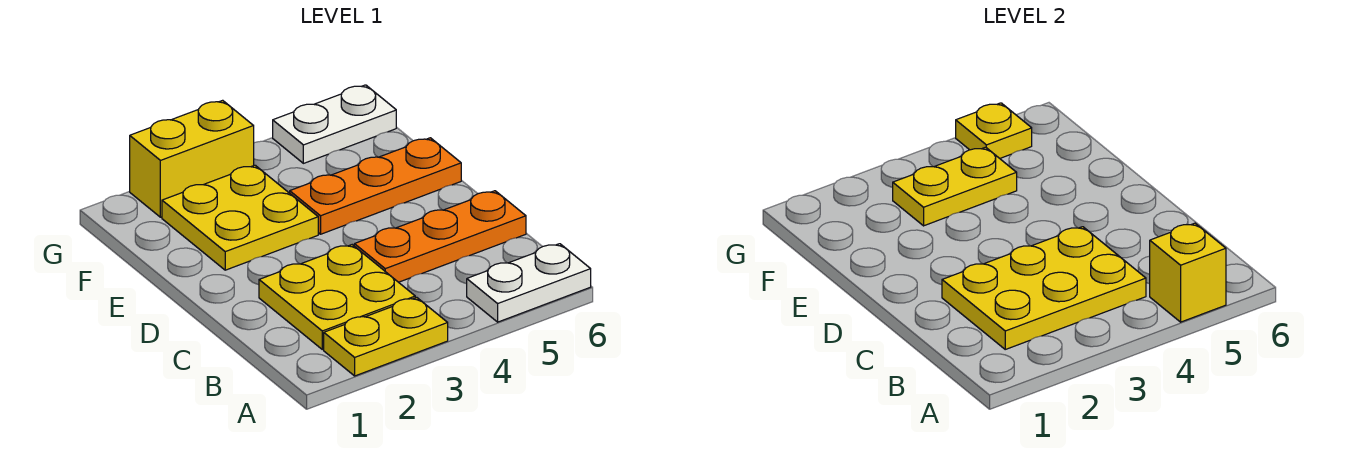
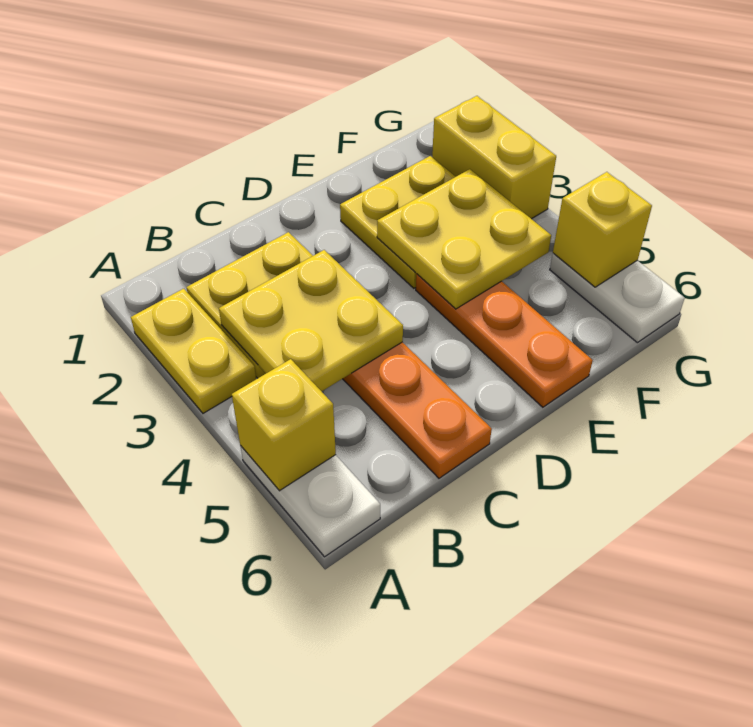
yellow plate B2:C4 level 2 -> yellow plate B3:C4 level 2
yellow plate F3:F4 level 2 -> yellow plate E3:F4 level 2
yellow plate G5 level 2 -> yellow brick G5 level 2

